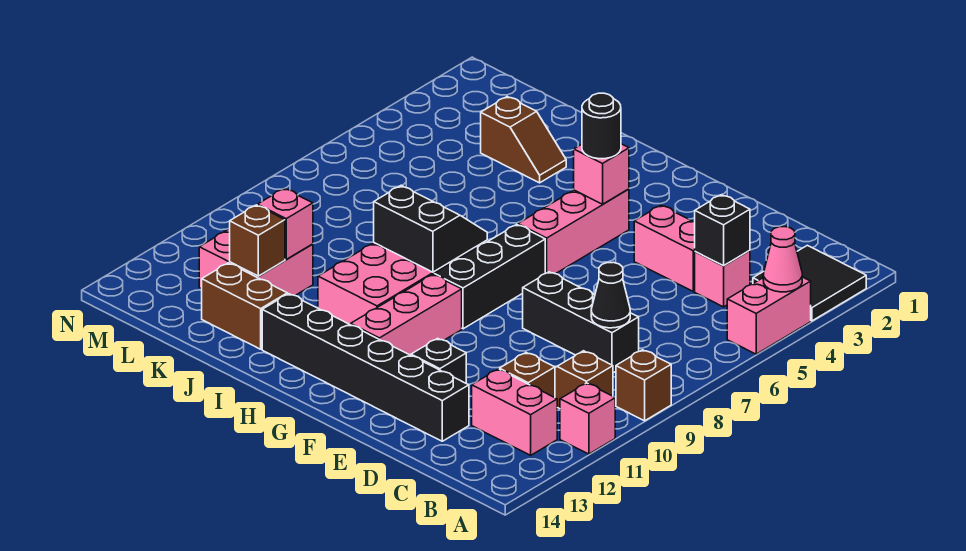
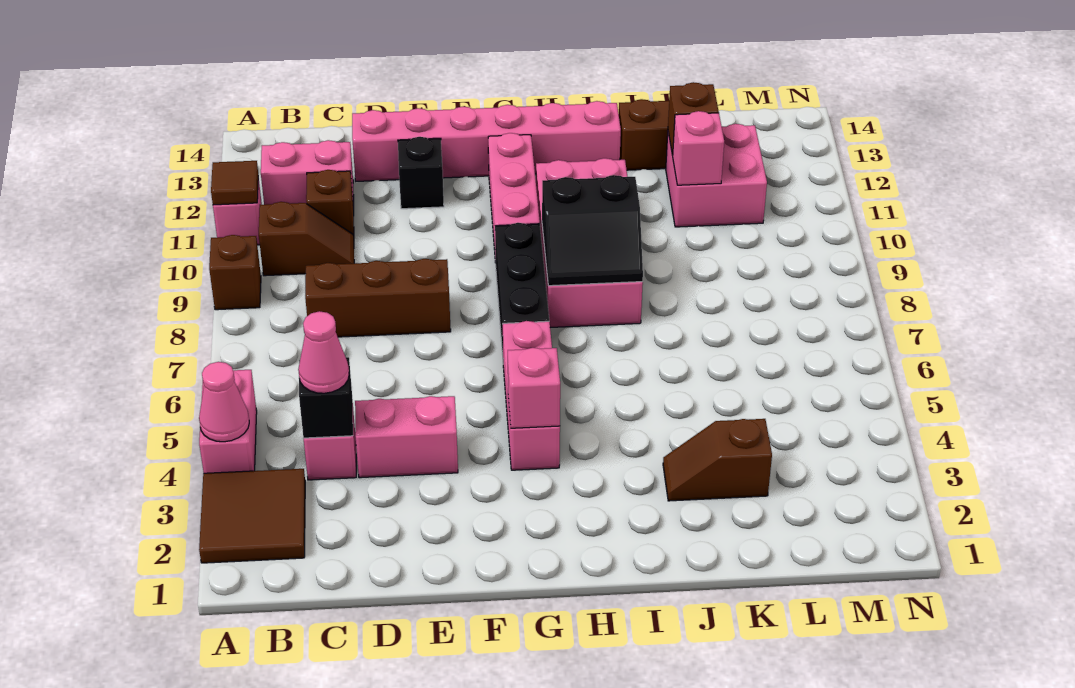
black tile A2:B3 level 1 -> brown tile A2:B3 level 1
none -> brown tile A11 level 2
none -> pink cone C4 level 3
black brick C8:E8 level 1 -> brown brick C8:E8 level 1
black cone C8 level 2 -> none
black brick D13:I13 level 1 -> pink brick D13:I13 level 1
black round brick G4 level 3 -> none

